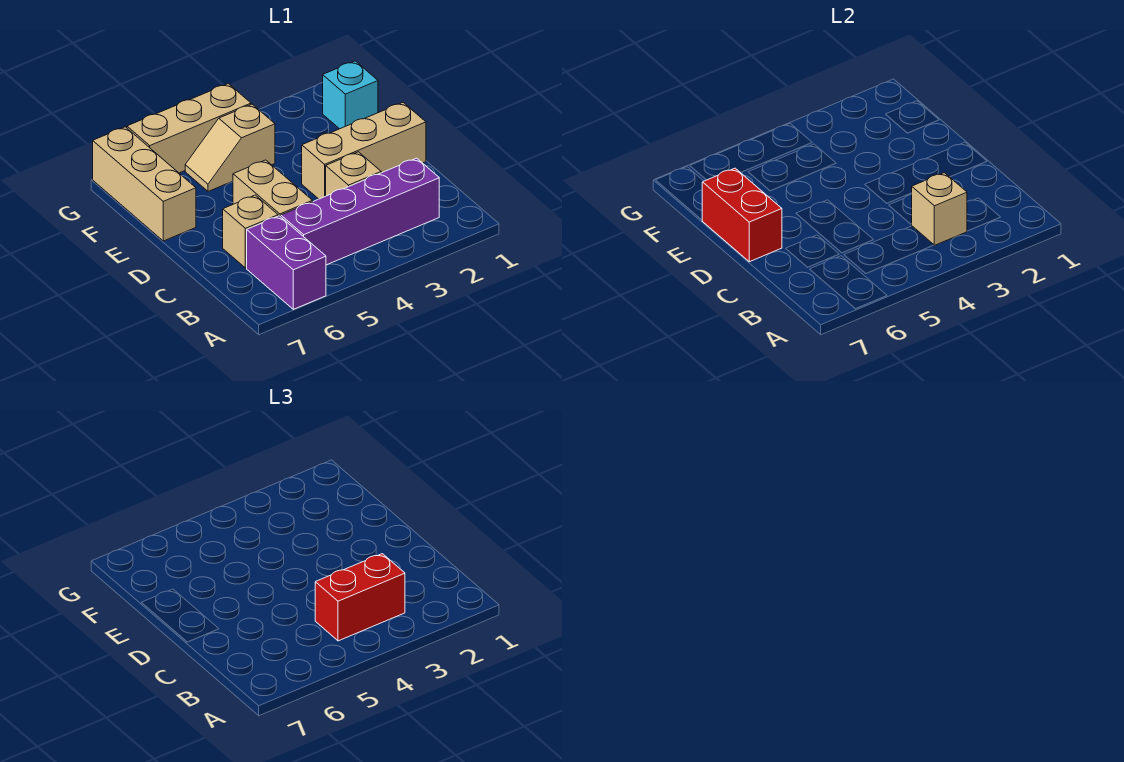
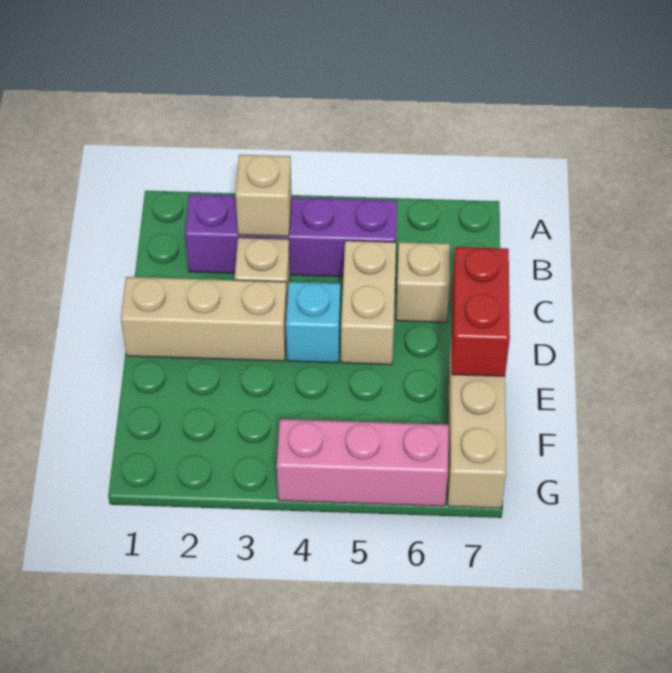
purple brick A6:B6 level 1 -> none
red brick B3:B4 level 3 -> none
cyan brick F1 level 1 -> cyan brick D4 level 1
tan slope F4:F5 level 1 top 4 -> none
tan brick G4:G6 level 1 -> pink brick G4:G6 level 1

